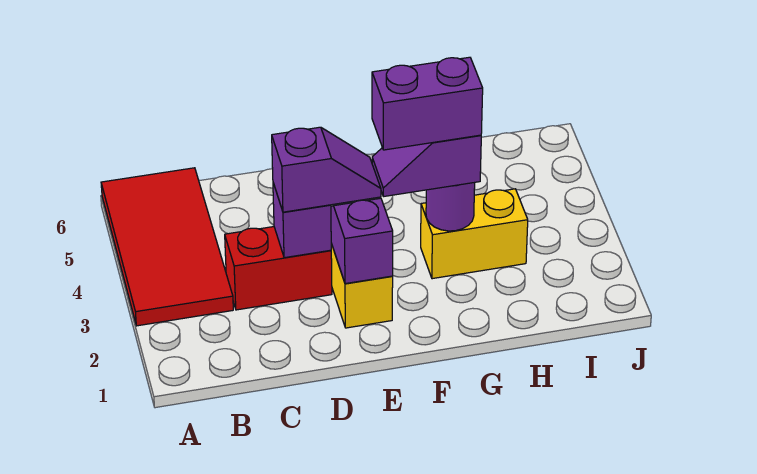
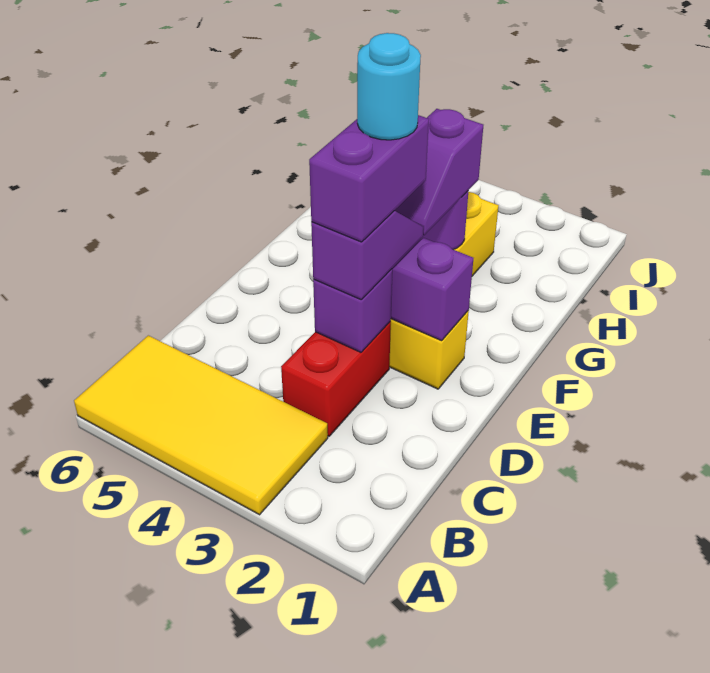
red tile A3:B6 level 1 -> yellow tile A3:B6 level 1
none -> cyan round brick E3 level 5
purple brick F3:G3 level 4 -> purple brick D3:E3 level 4

